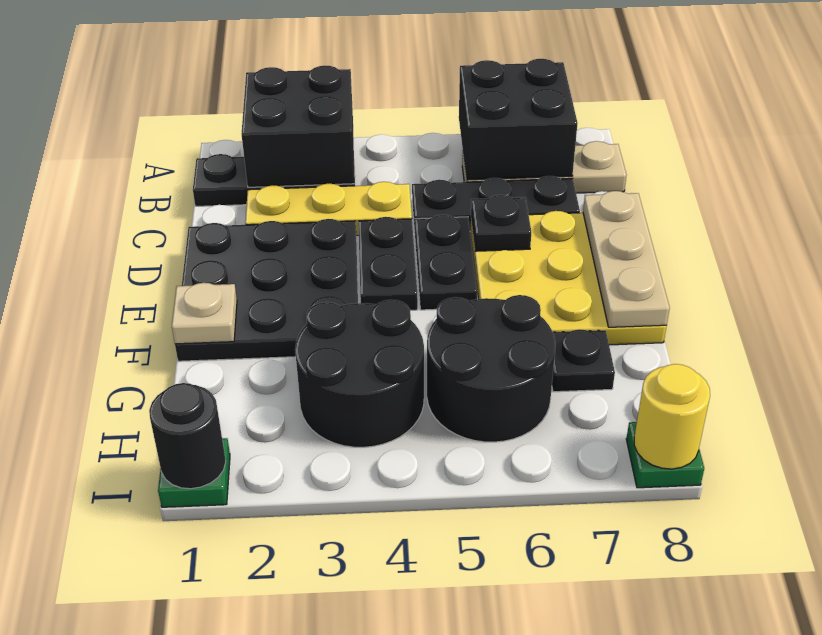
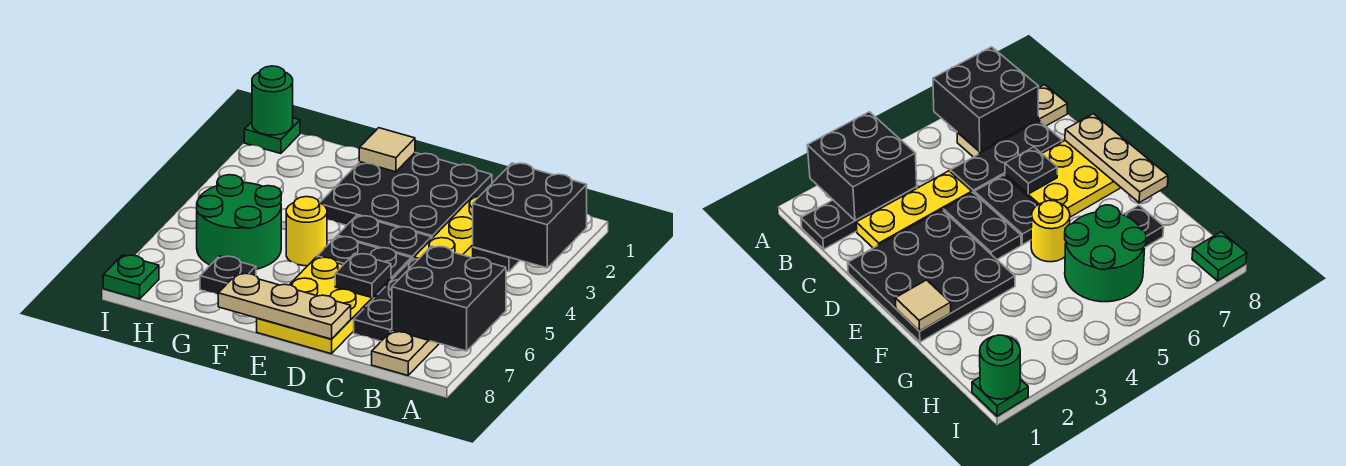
yellow plate D6:F8 level 1 -> yellow plate D6:E8 level 1
tan plate F1 level 2 -> tan tile F1 level 2
black round brick G3:H4 level 1 -> none
black round brick G5:H6 level 1 -> green round brick G5:H6 level 1
black round brick I1 level 2 -> green round brick I1 level 2
yellow round brick I8 level 2 -> yellow round brick F5 level 1

